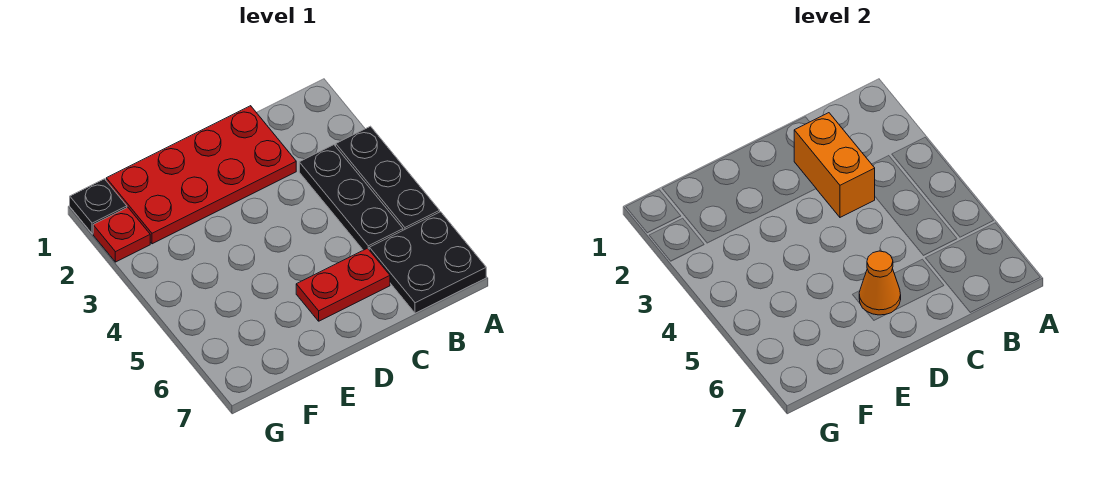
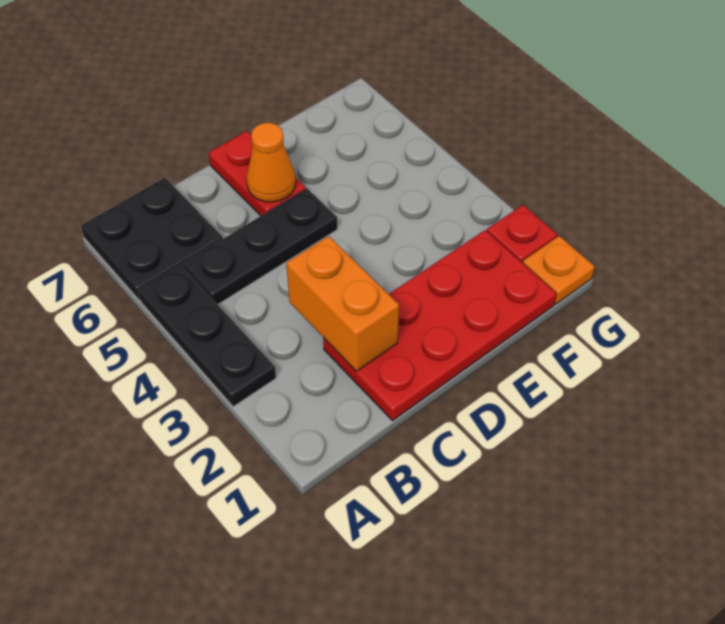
black plate B3:B5 level 1 -> black plate B5:D5 level 1
red plate C6:D6 level 1 -> red plate D6:D7 level 1
black plate G1 level 1 -> orange plate G1 level 1

